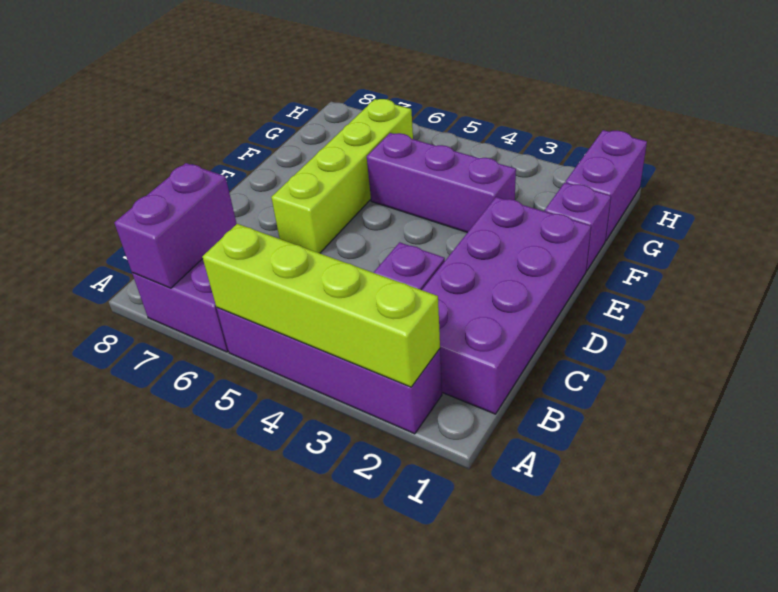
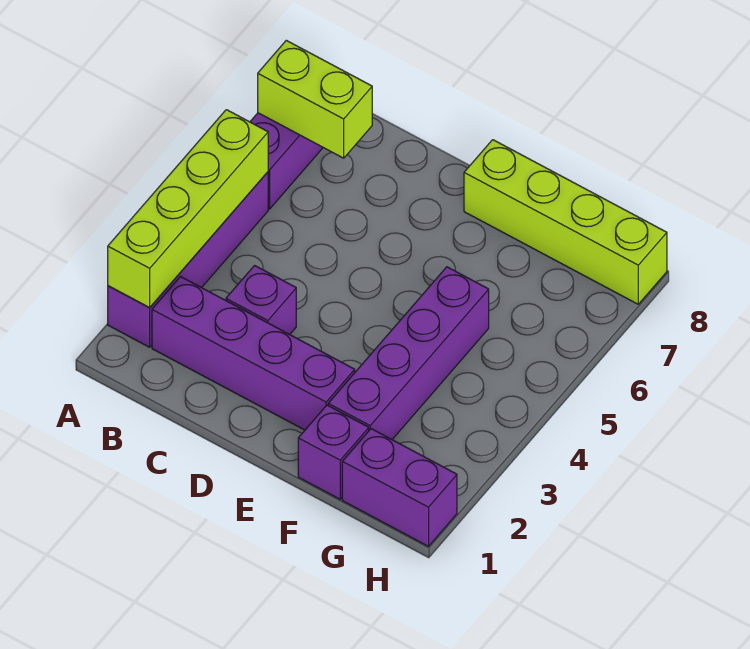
purple brick A7:B7 level 2 -> lime brick A7:B7 level 2
purple brick B1:E2 level 1 -> purple brick B2:E2 level 1
lime brick D6:G6 level 1 -> lime brick E8:H8 level 1
purple brick F3:F5 level 1 -> purple brick F2:F5 level 1

